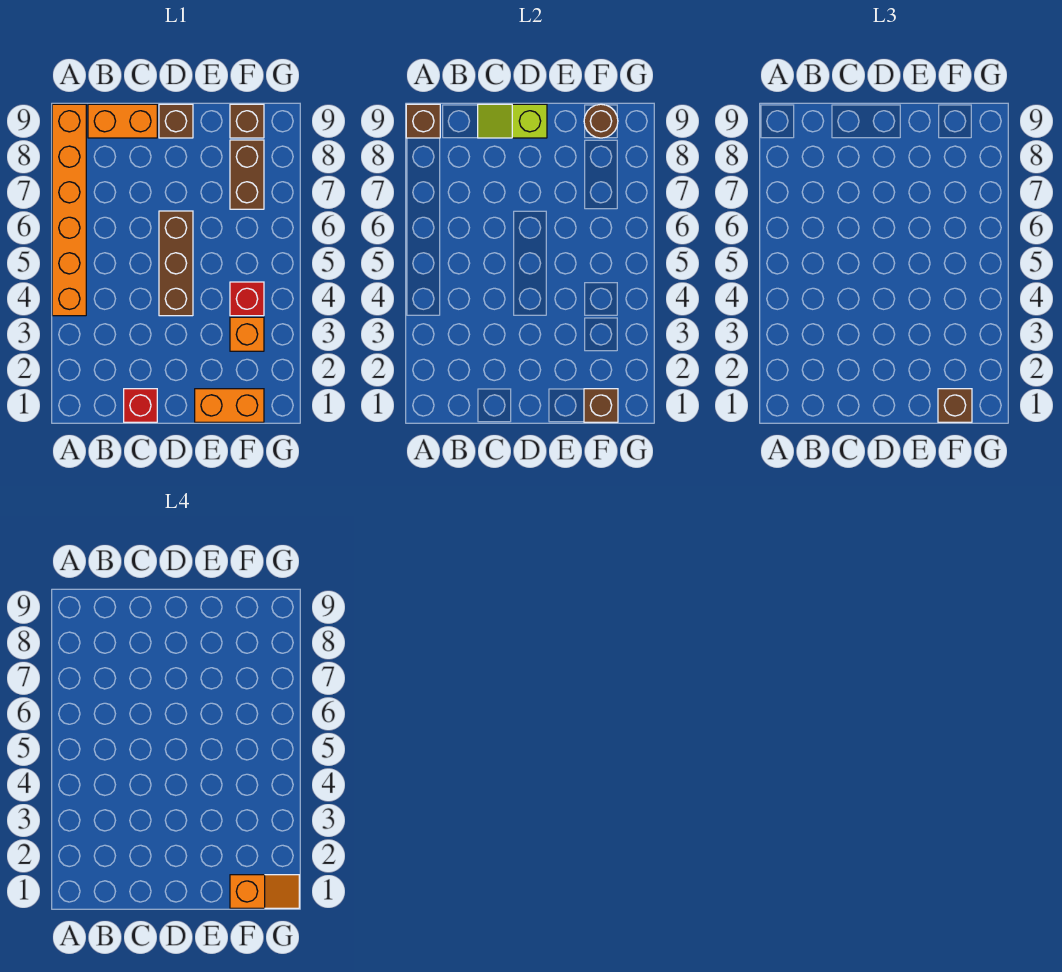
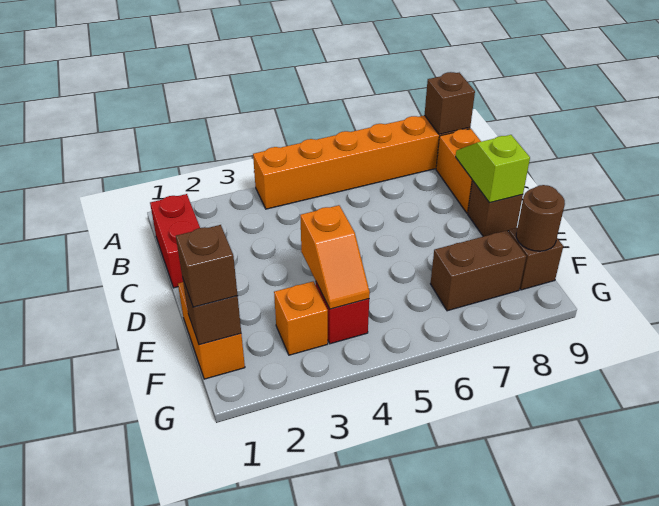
red brick C1 level 1 -> red brick B1:C1 level 1
brown brick D4:D6 level 1 -> none
orange slope F1:G1 level 4 top F -> orange slope E4:F4 level 2 top E

